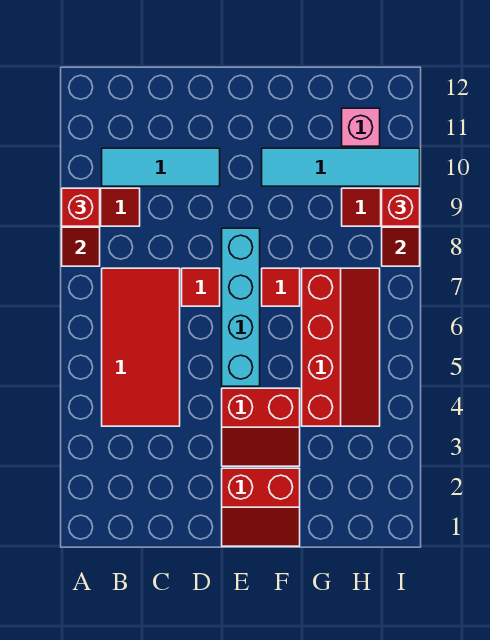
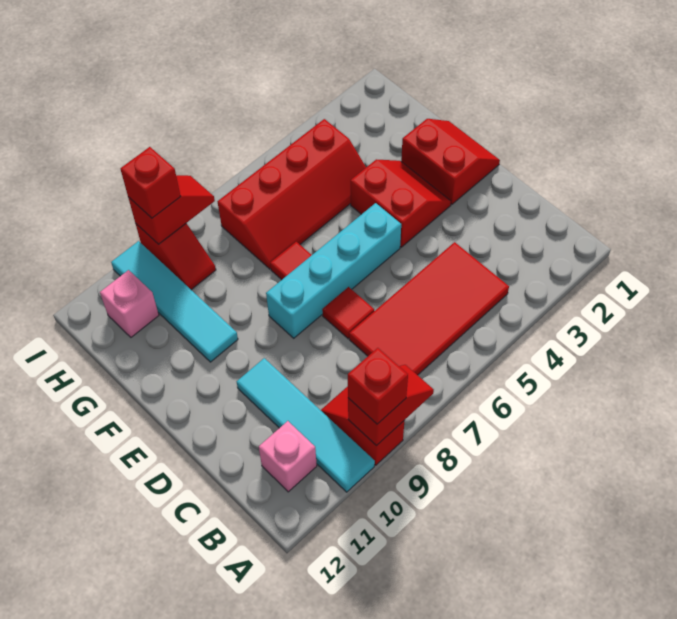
cyan tile B10:D10 level 1 -> cyan tile A10:D10 level 1
none -> pink brick B11 level 1
red slope G4:H7 level 1 top G -> red slope G4:H7 level 1 top H

